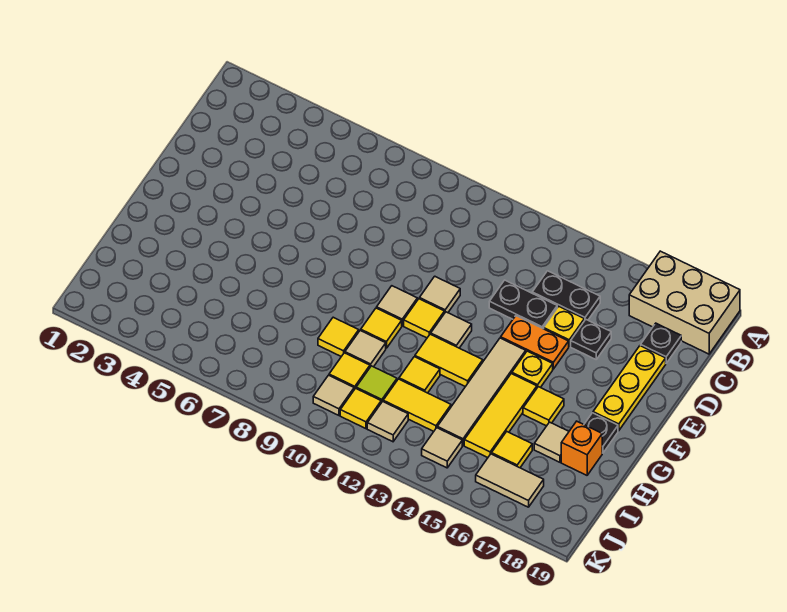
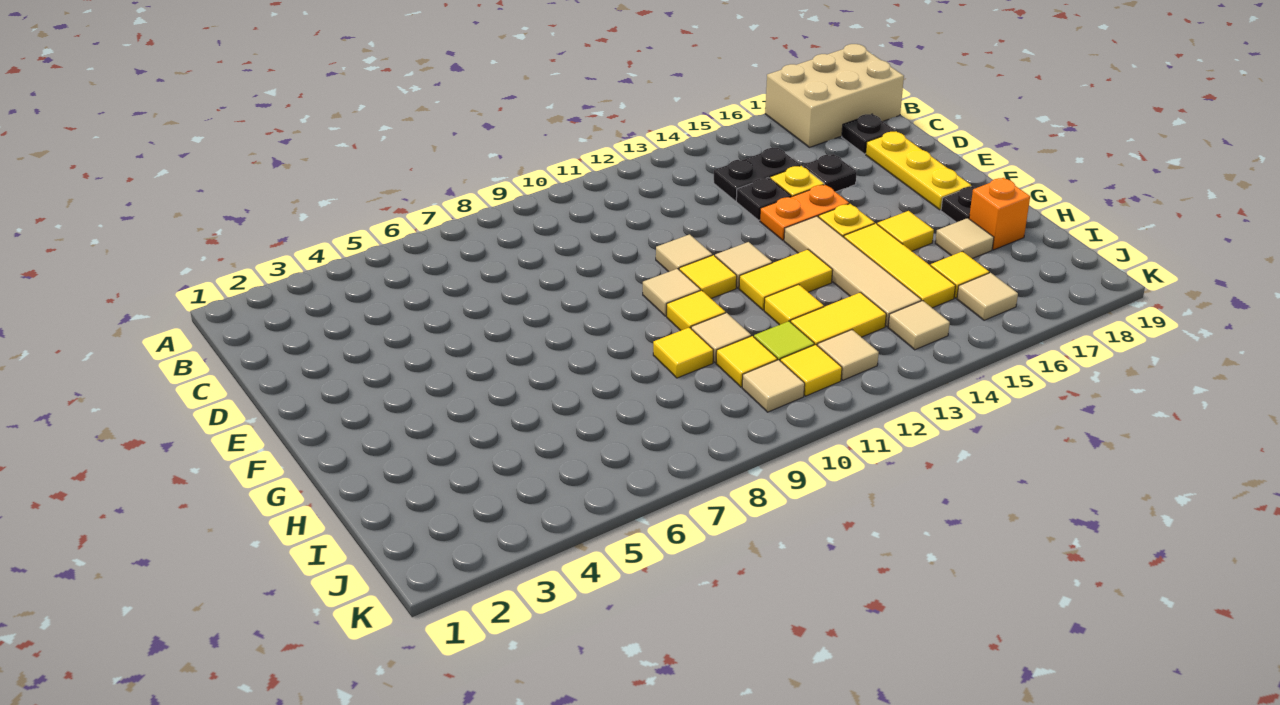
black plate D13:D14 level 1 -> black plate D14 level 1
tan tile J16:J17 level 1 -> tan tile J16 level 1

